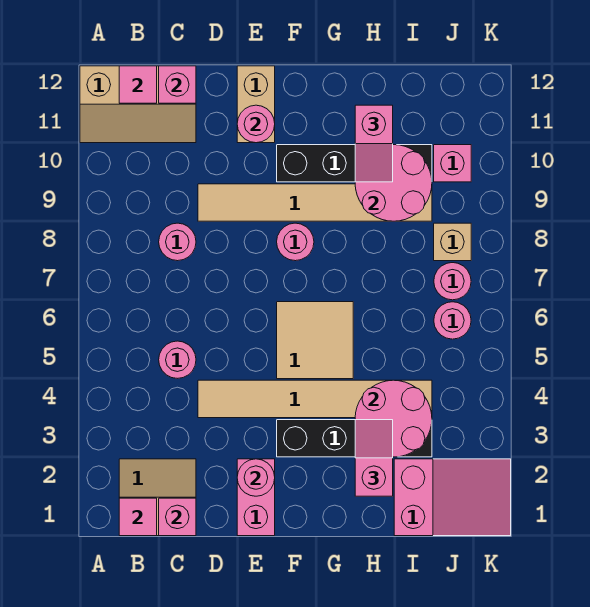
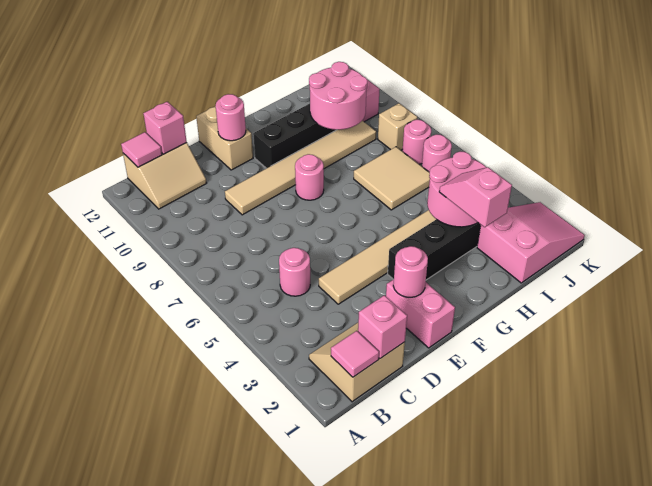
tan slope A11:C12 level 1 top 12 -> tan slope B11:C12 level 1 top 12
pink round brick C8 level 1 -> none
tan tile F5:G6 level 1 -> tan tile H6:I7 level 1
pink slope H10:H11 level 3 top 11 -> none

